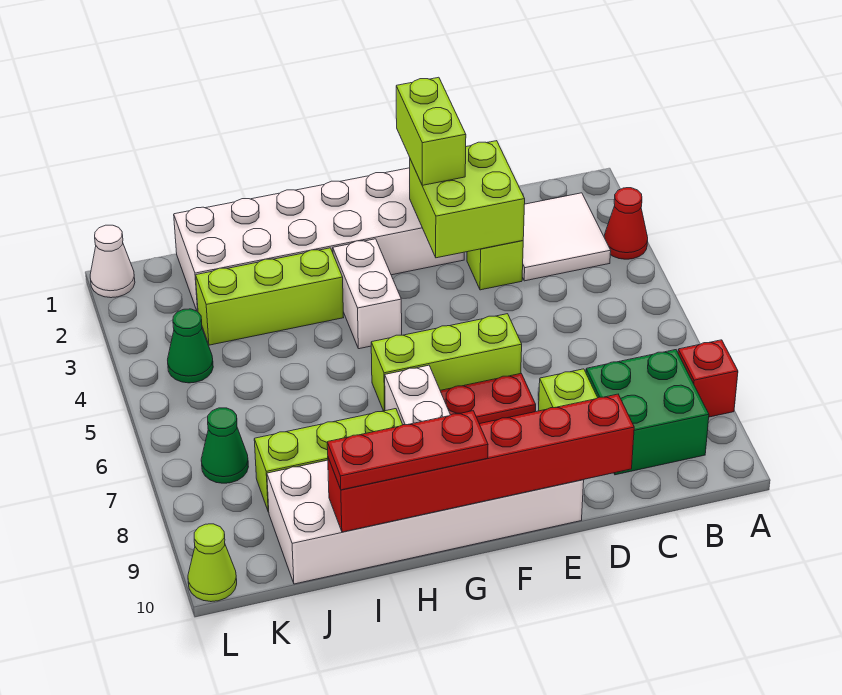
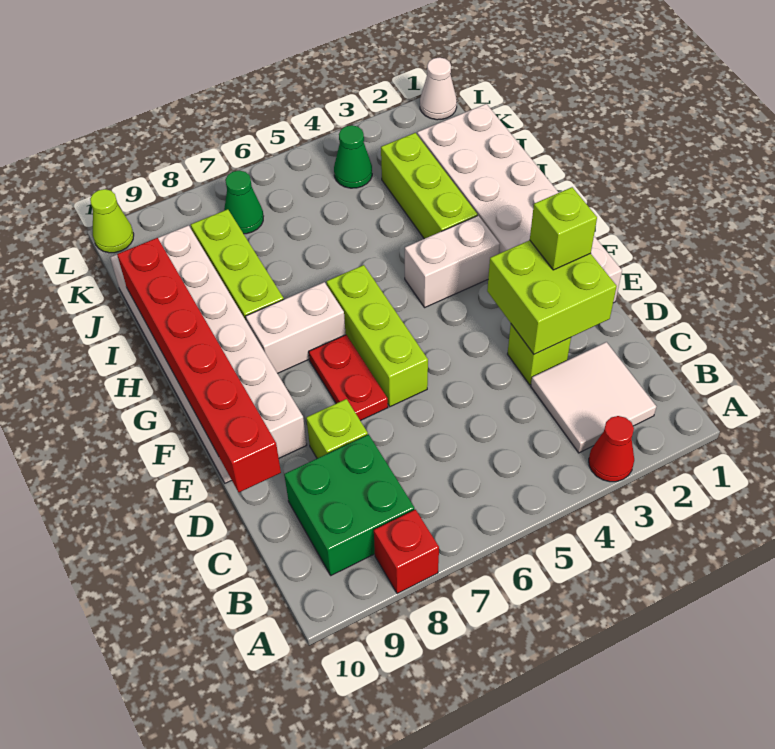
lime brick E1:E2 level 3 -> lime brick E2 level 3
red plate G10:I10 level 3 -> none

